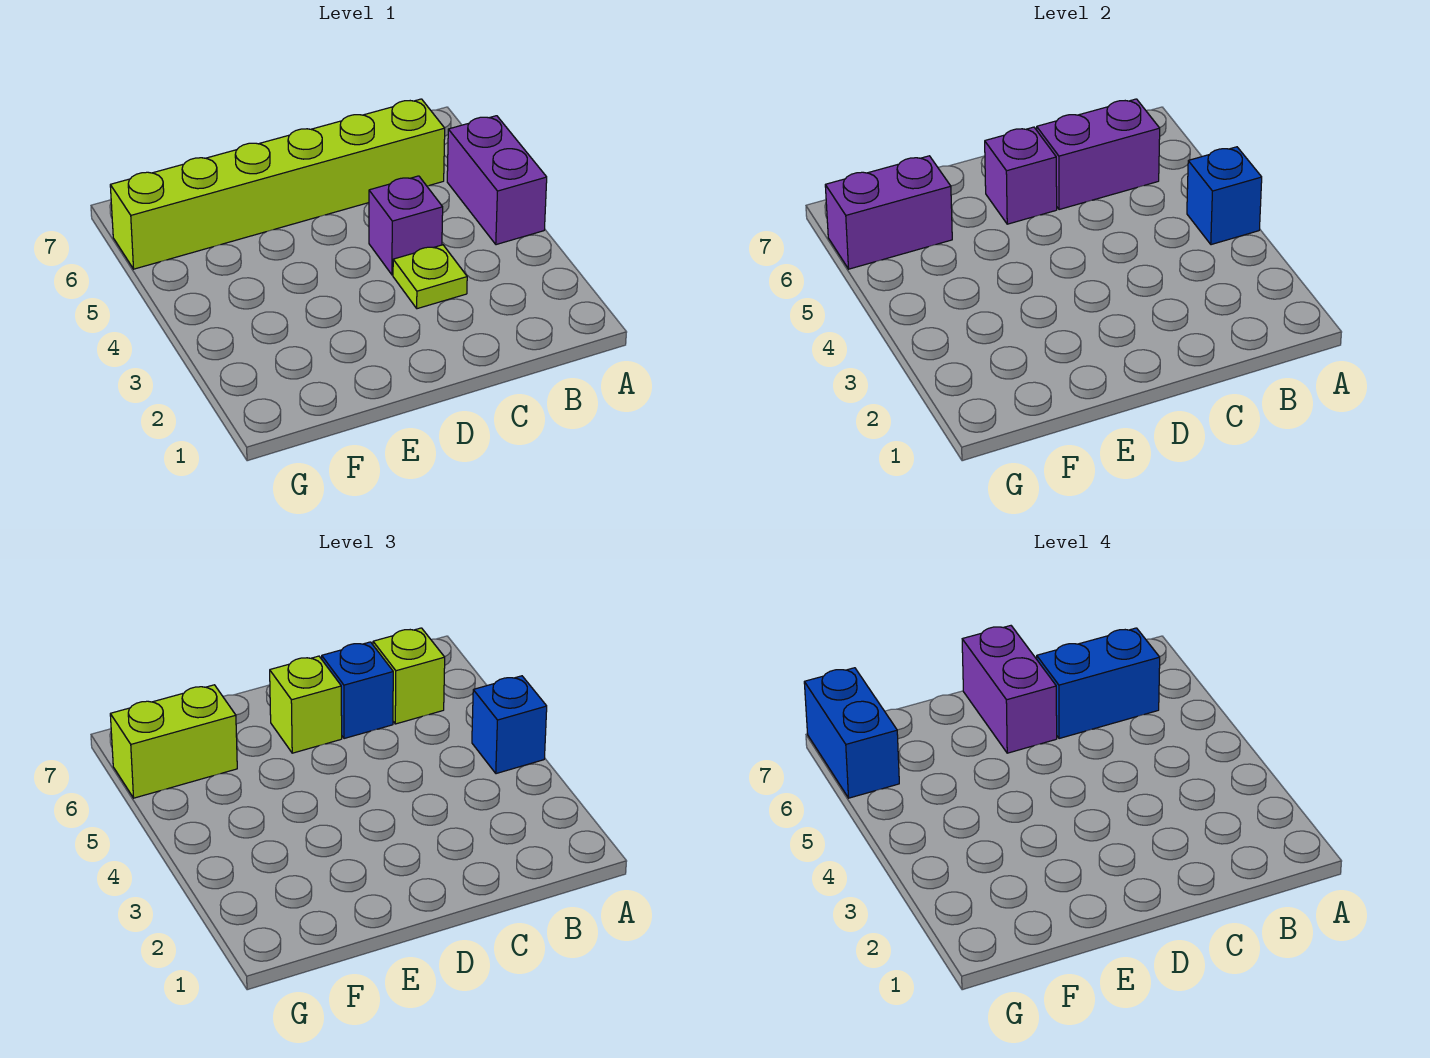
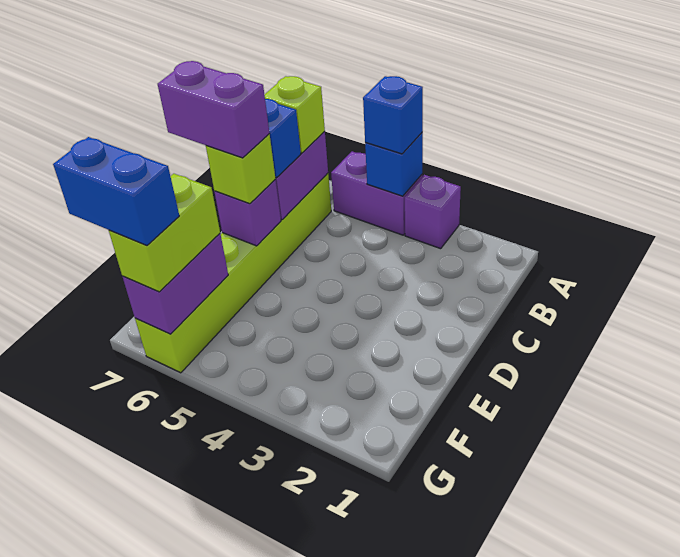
blue brick B6:C6 level 4 -> none
lime plate C3 level 1 -> none
purple brick C4 level 1 -> purple brick A3 level 1

